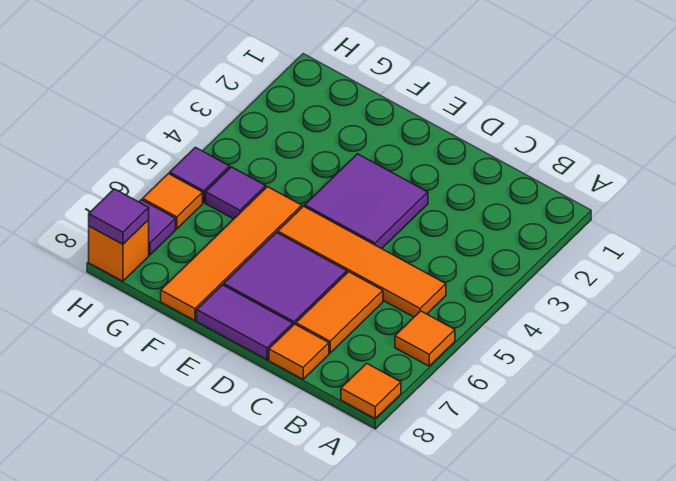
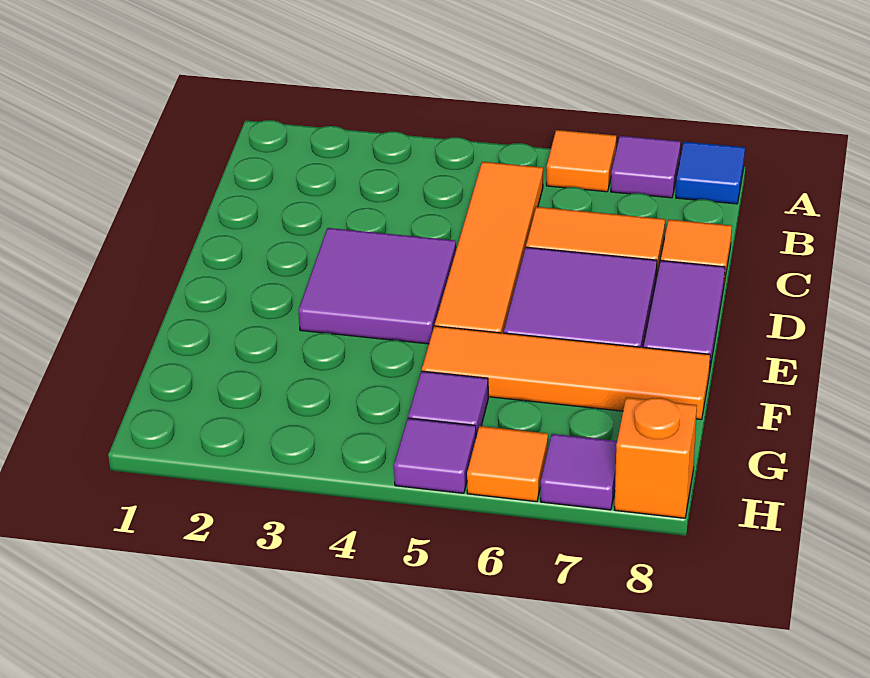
orange tile A8 level 1 -> blue tile A8 level 1
purple tile H8 level 2 -> purple tile A7 level 1

